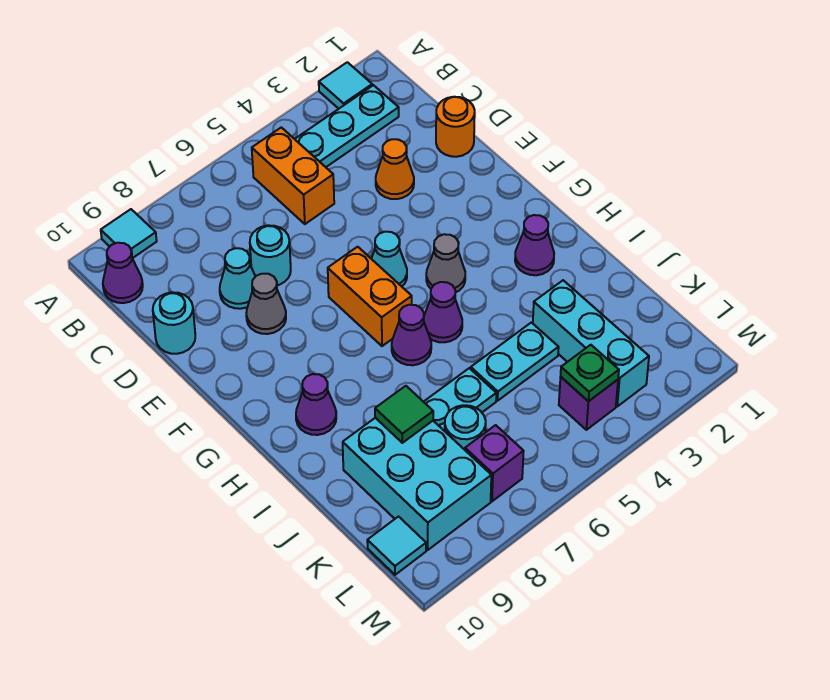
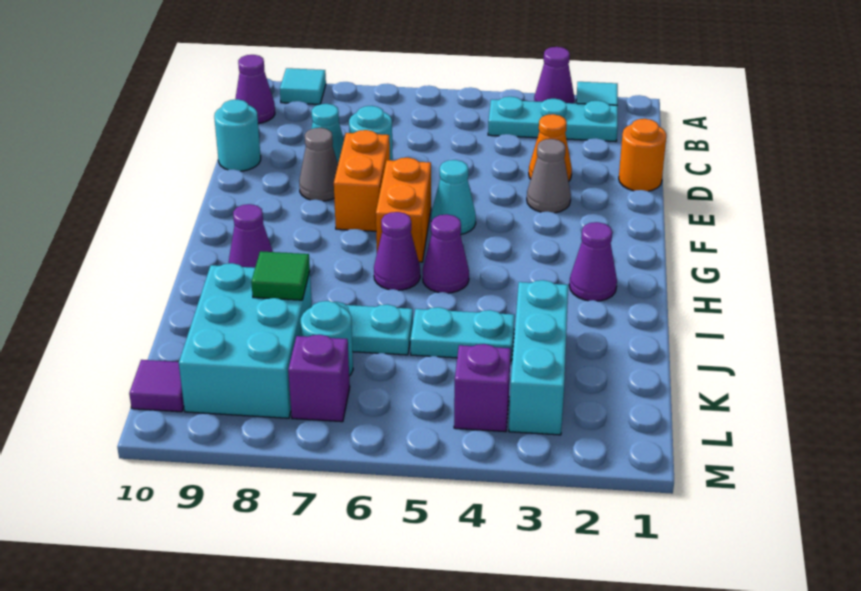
none -> purple cone A3 level 1
orange brick B5:C5 level 1 -> orange brick E7:F7 level 1
grey cone G4 level 1 -> grey cone E3 level 1
green plate L4 level 2 -> none
cyan tile L10 level 1 -> purple tile L10 level 1

